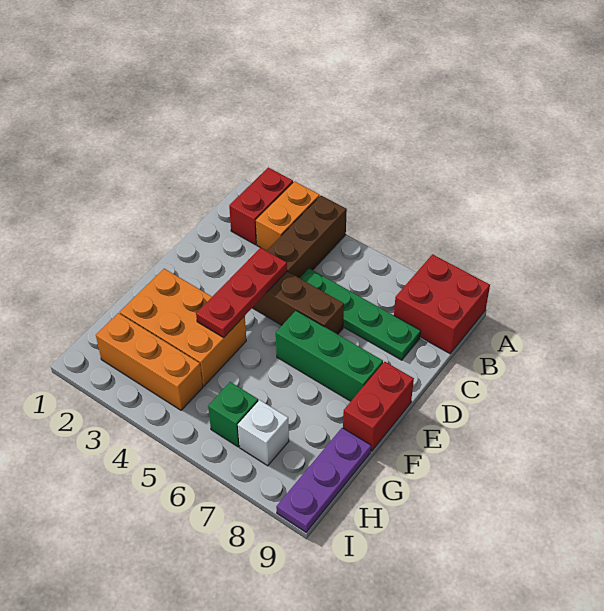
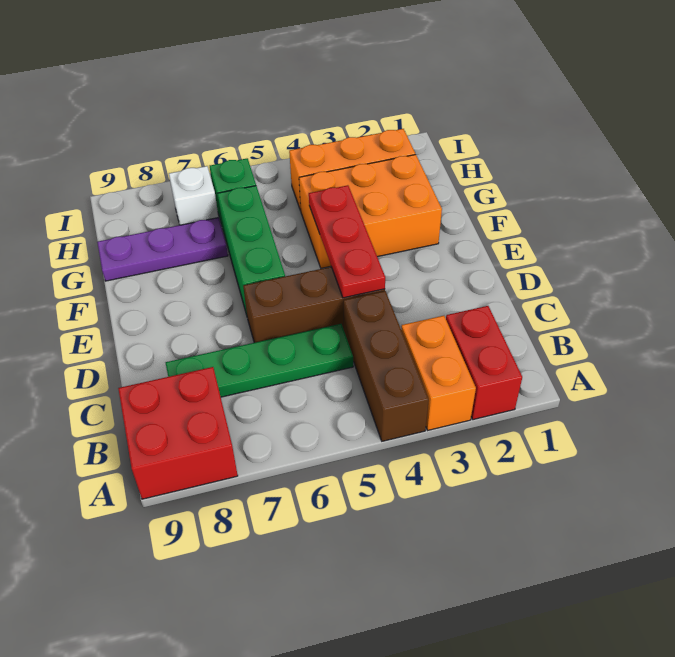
green brick E6:E8 level 1 -> green brick E6:G6 level 1
red brick E9:F9 level 1 -> none
purple plate G9:I9 level 1 -> purple plate G7:G9 level 1

